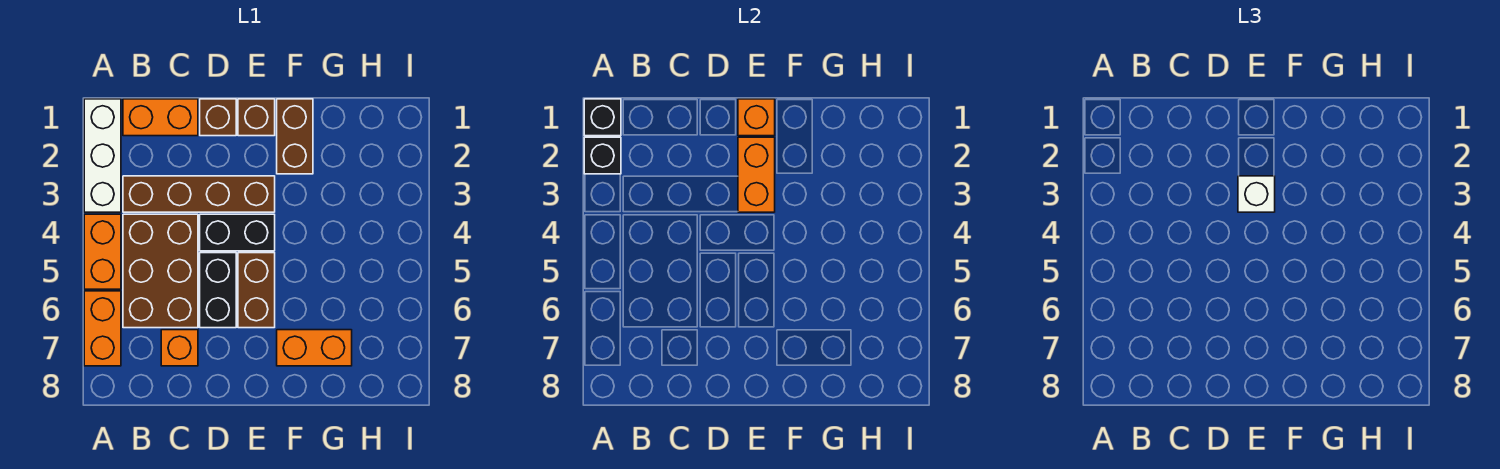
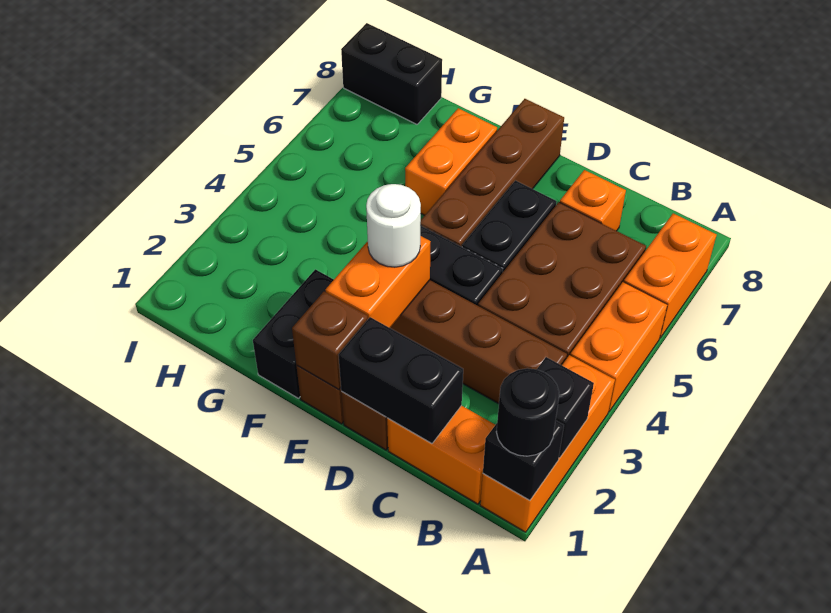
white brick A1:A3 level 1 -> orange brick A1:A3 level 1
none -> black round brick A1 level 3
none -> black brick C1:D1 level 2
orange brick E1 level 2 -> brown brick E1 level 2
white brick E3 level 3 -> white round brick E3 level 3
brown brick E5:E6 level 1 -> brown brick E5:E8 level 1
brown brick F1:F2 level 1 -> black brick F1:F2 level 1
orange brick F7:G7 level 1 -> orange brick F6:F7 level 1
none -> black brick H8:I8 level 1

